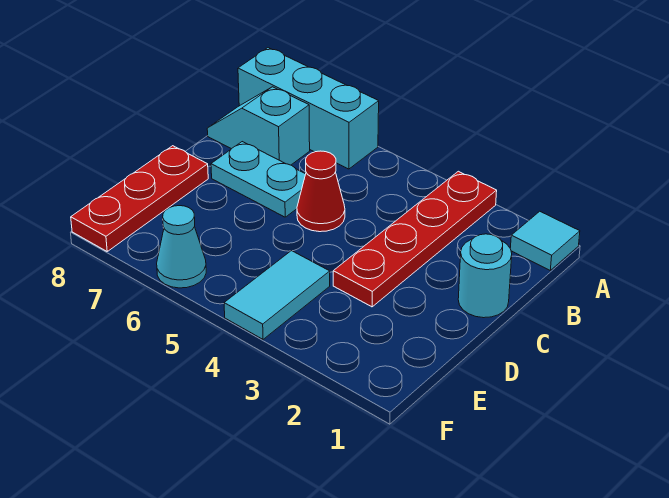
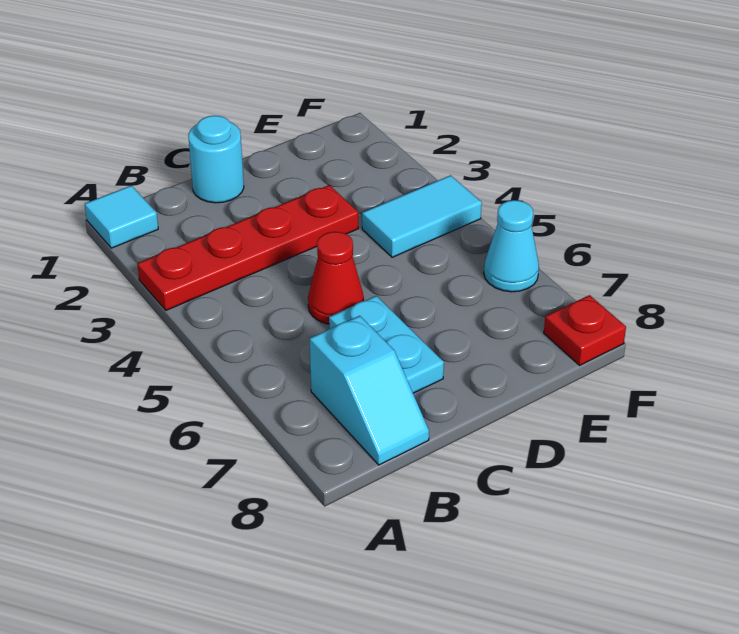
cyan brick A6:A8 level 1 -> none
red plate D8:F8 level 1 -> red plate F8 level 1

